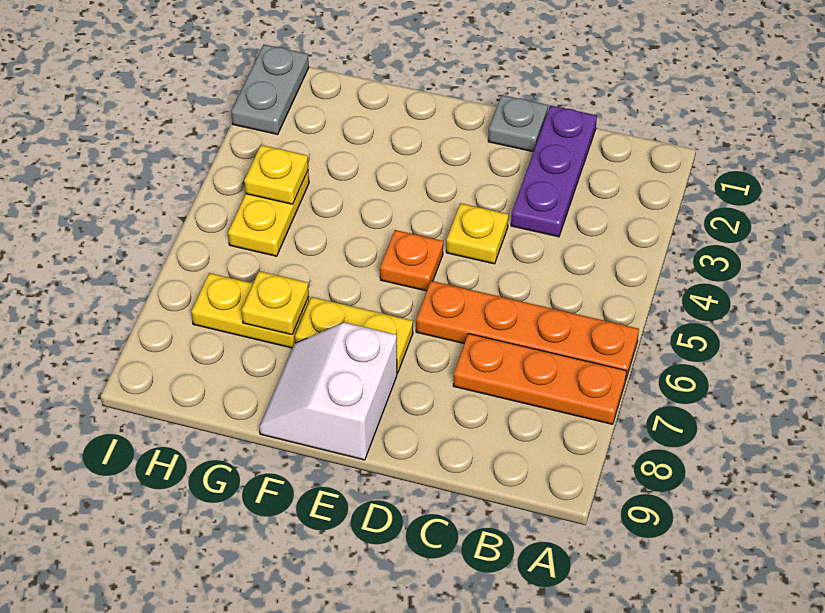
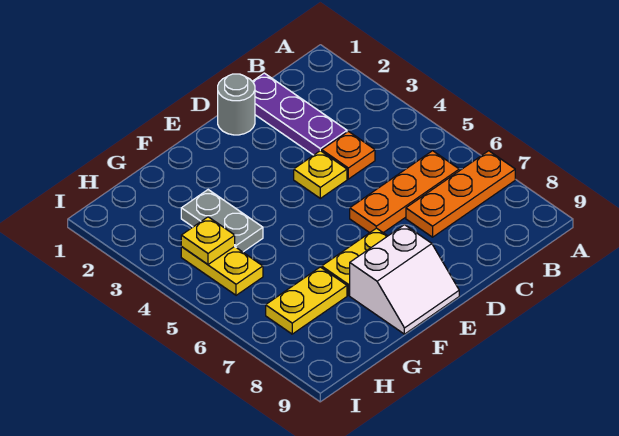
orange plate A6:D6 level 1 -> orange plate B6:D6 level 1
grey plate D1 level 1 -> grey round brick D1 level 1
orange plate E5 level 1 -> orange plate C4 level 1
white slope E8:F9 level 1 top E -> white slope E8:F9 level 1 top 8
yellow plate G7 level 2 -> none
grey plate I1:I2 level 1 -> grey plate G3:G4 level 1

